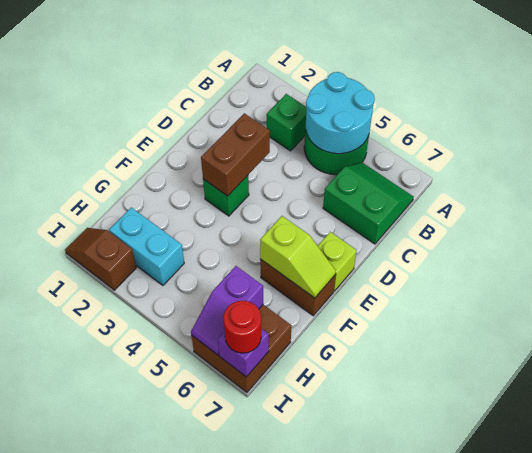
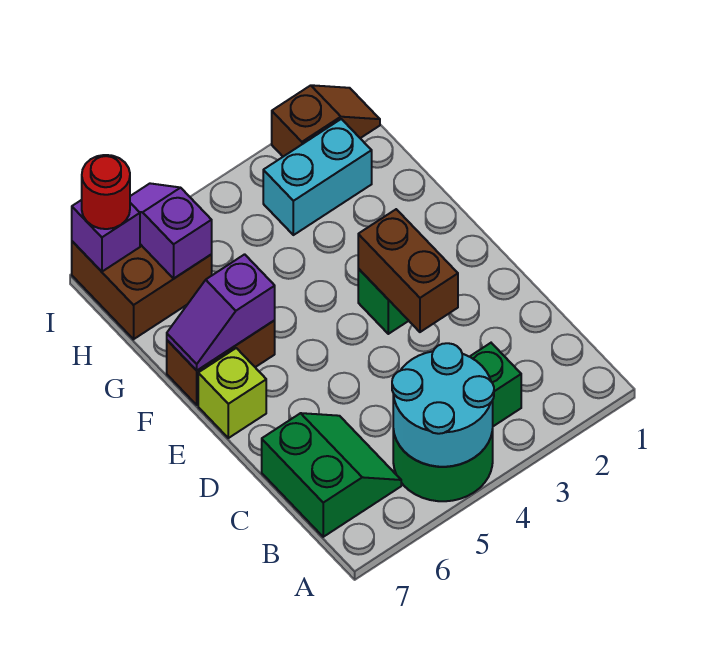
green slope B6:C7 level 1 top C -> green slope B6:C7 level 1 top 7
lime slope F6:F7 level 2 top 6 -> purple slope F6:F7 level 2 top 6

